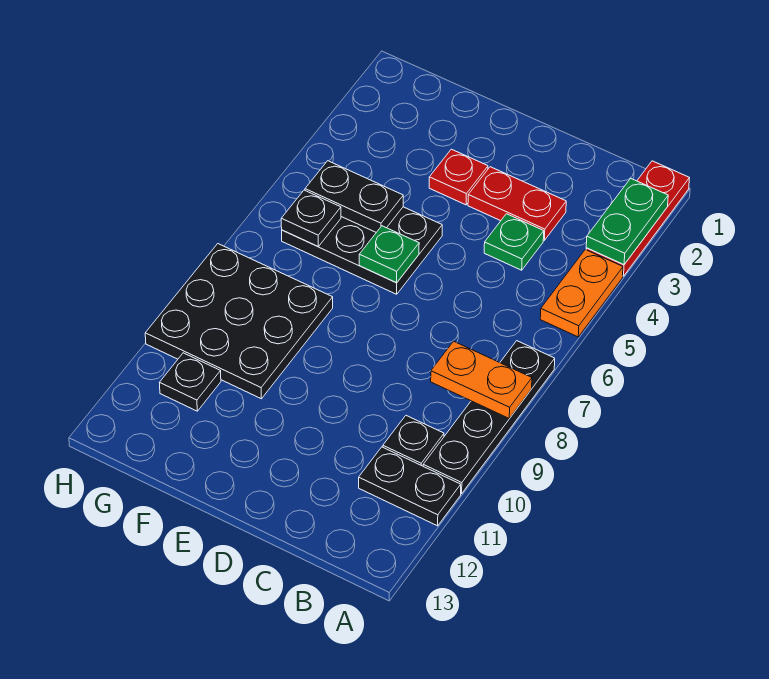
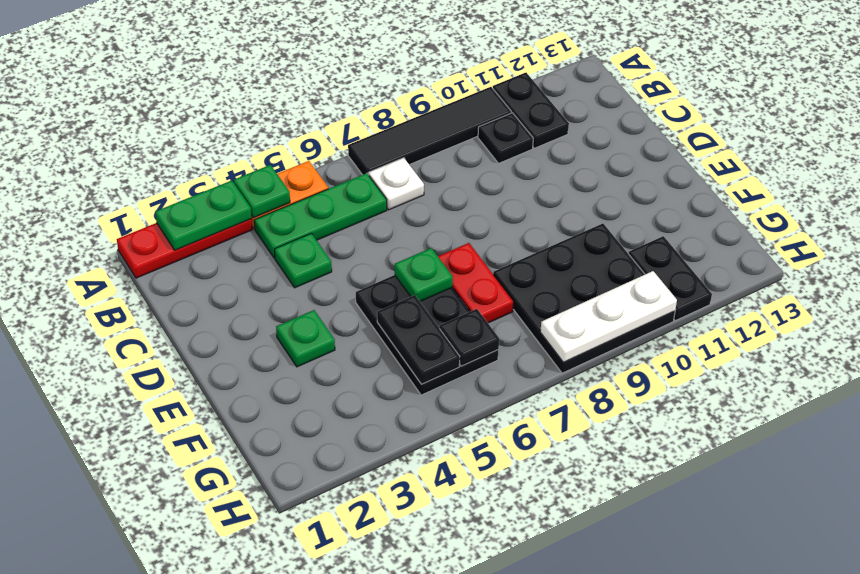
none -> green plate A4 level 2
black plate A7:A10 level 1 -> black tile A7:A10 level 1
orange plate A8:B8 level 2 -> none
none -> green plate B4:B6 level 1
none -> white plate B7 level 1
red plate C3:D3 level 1 -> red plate E7:F7 level 1
red plate E3 level 1 -> green plate E3 level 1
black plate G11 level 1 -> black plate G11:H11 level 1
none -> white plate H8:H10 level 2

